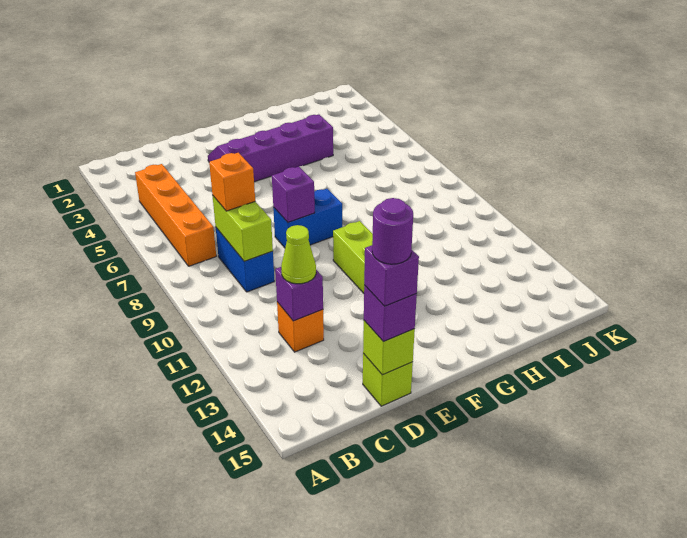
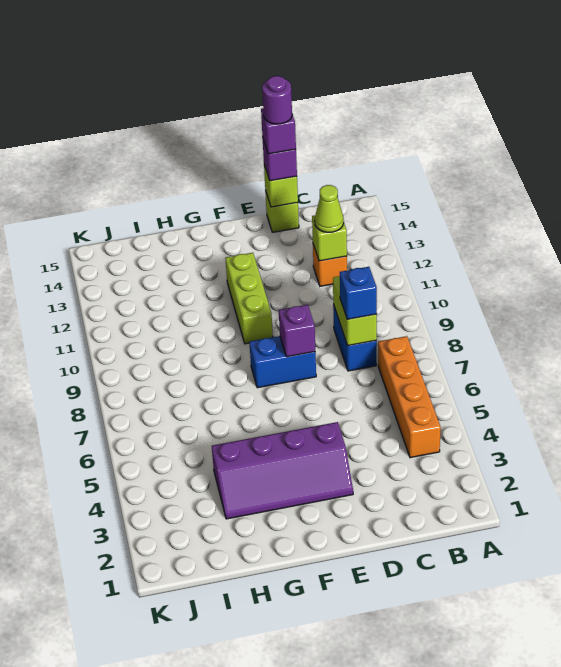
orange brick C8 level 3 -> blue brick C8 level 3
purple brick C12 level 2 -> lime brick C12 level 2

